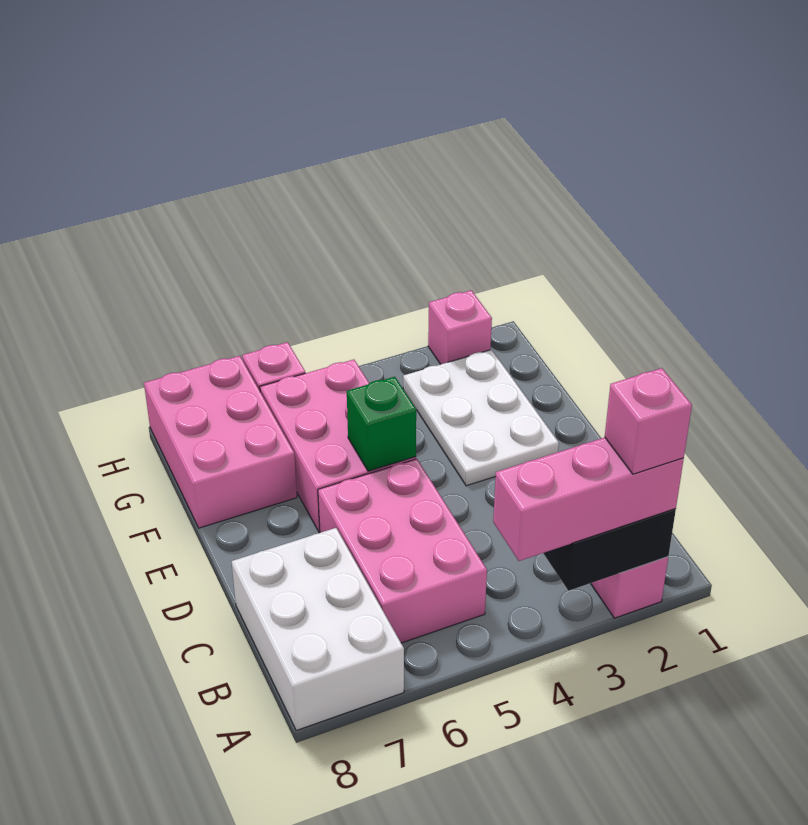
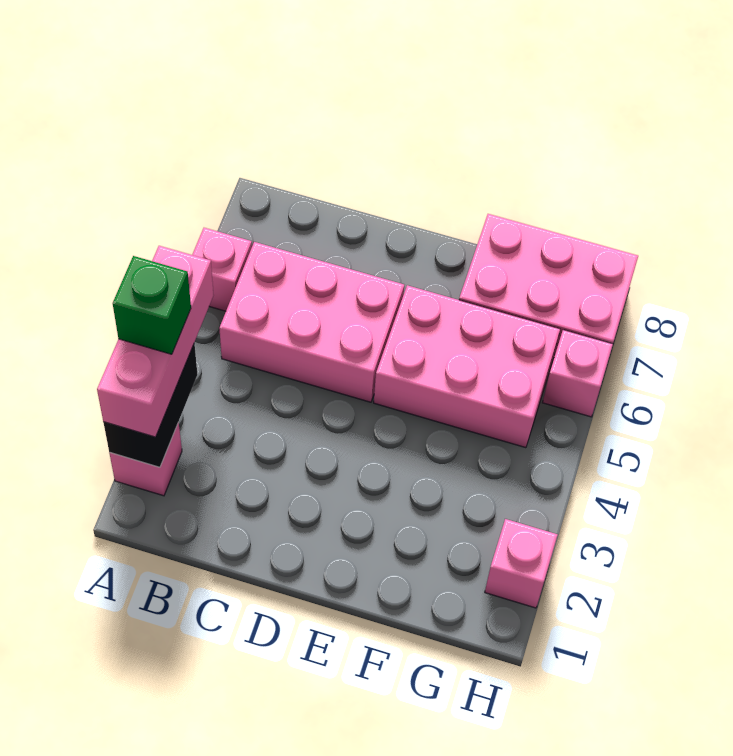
pink brick A2 level 4 -> pink brick A6 level 1
white brick A7:C8 level 1 -> none
white plate E2:G3 level 1 -> none
green brick E5 level 2 -> green brick A3 level 4

